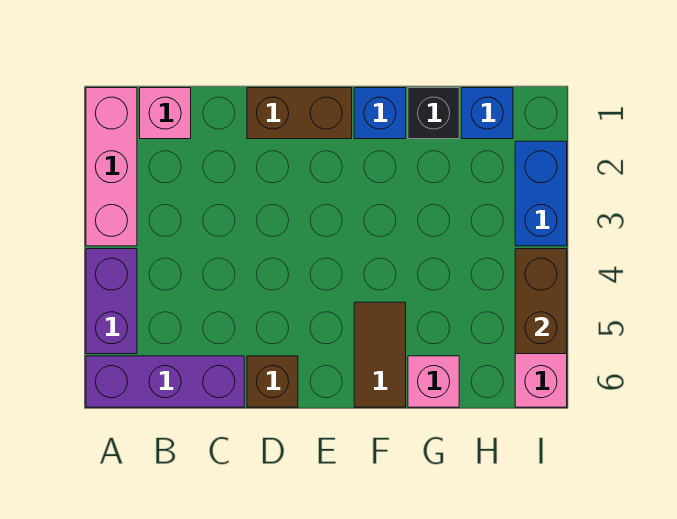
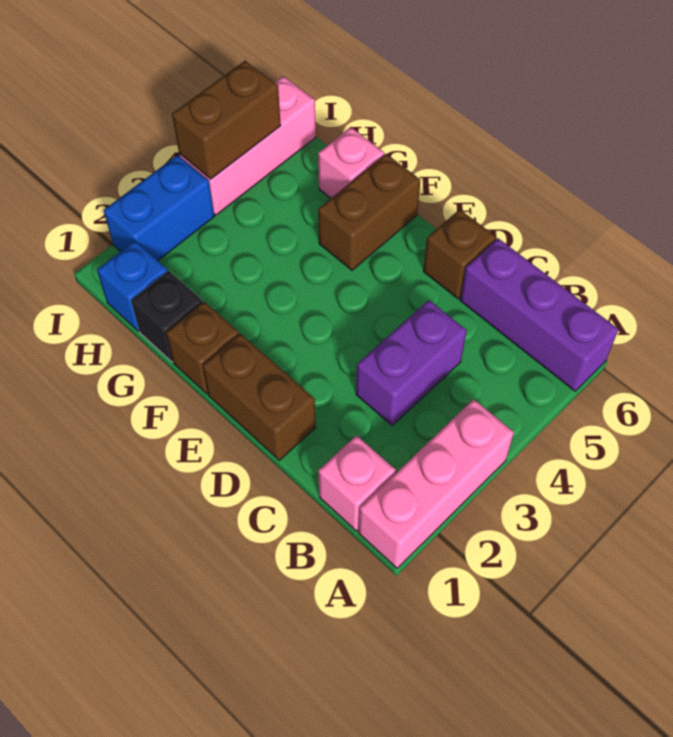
purple brick A4:A5 level 1 -> purple brick C3:C4 level 1
blue brick F1 level 1 -> brown brick F1 level 1
brown tile F5:F6 level 1 -> brown brick F5:F6 level 1

